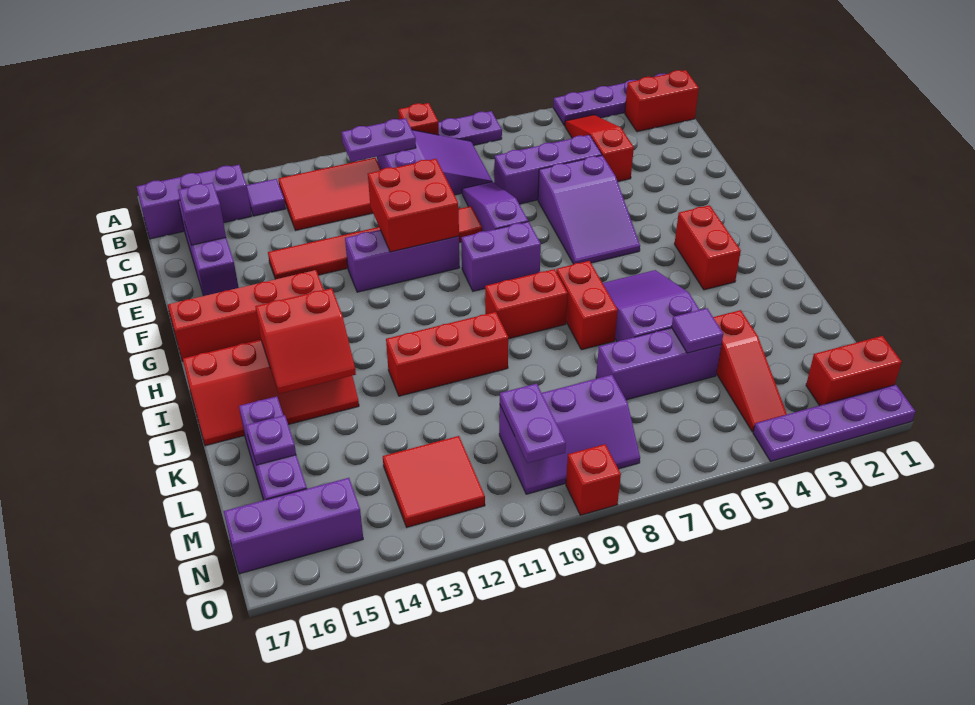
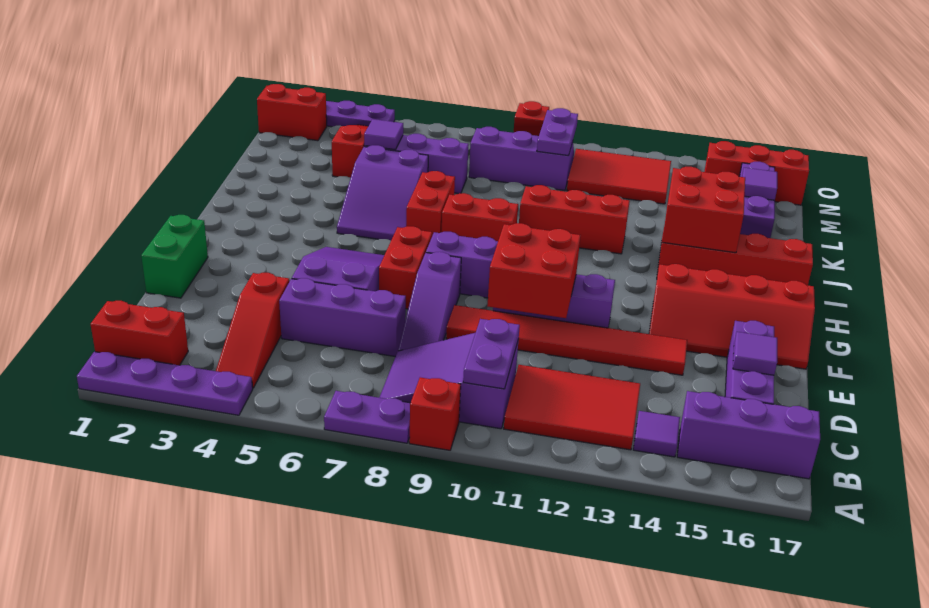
purple plate B10:B11 level 2 -> purple plate B10:C10 level 2
purple brick D16 level 2 -> purple tile D16 level 2
none -> green brick E1:F1 level 1
red brick H3:I3 level 1 -> red brick F7:G7 level 1
red slope I14:J15 level 2 top I -> red brick I14:J15 level 2
purple plate L16 level 2 -> purple tile L16 level 2
red tile M12:N13 level 1 -> red tile M11:N13 level 1
purple brick N15:N17 level 1 -> red brick N15:N17 level 1

